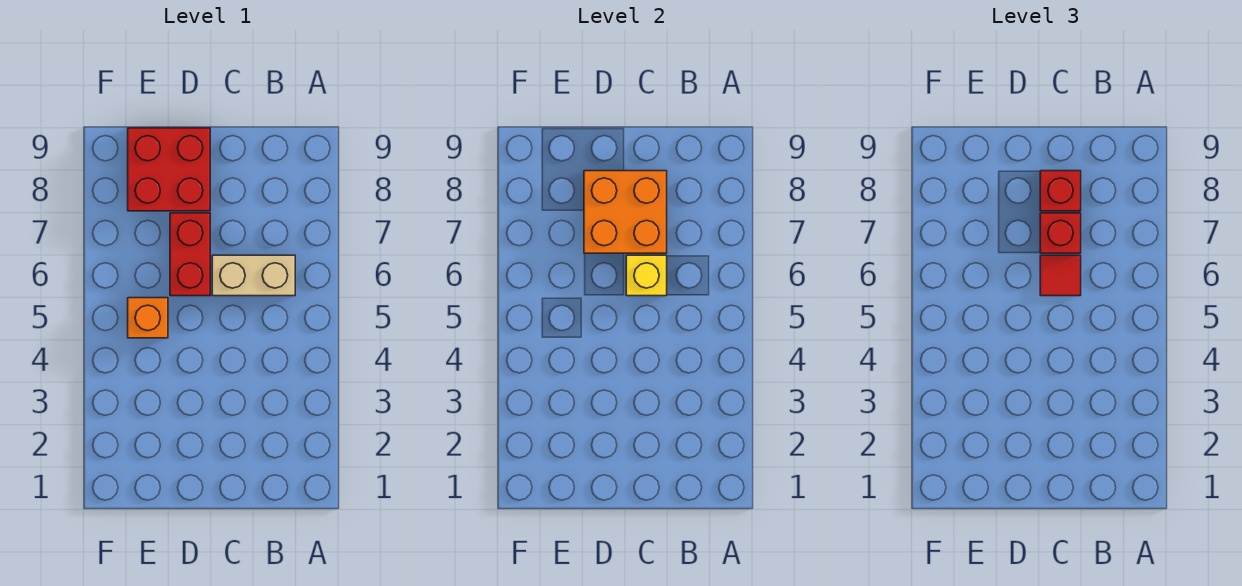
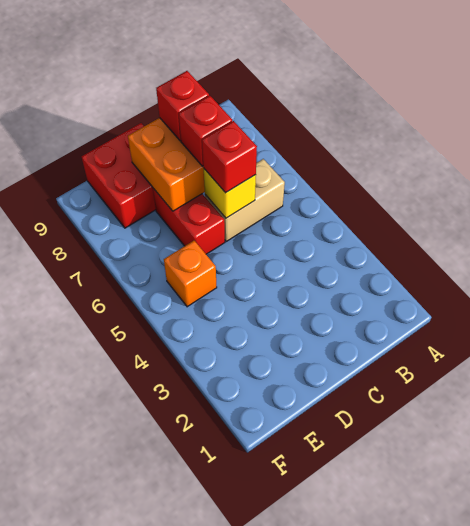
red tile C6 level 3 -> red brick C6 level 3

